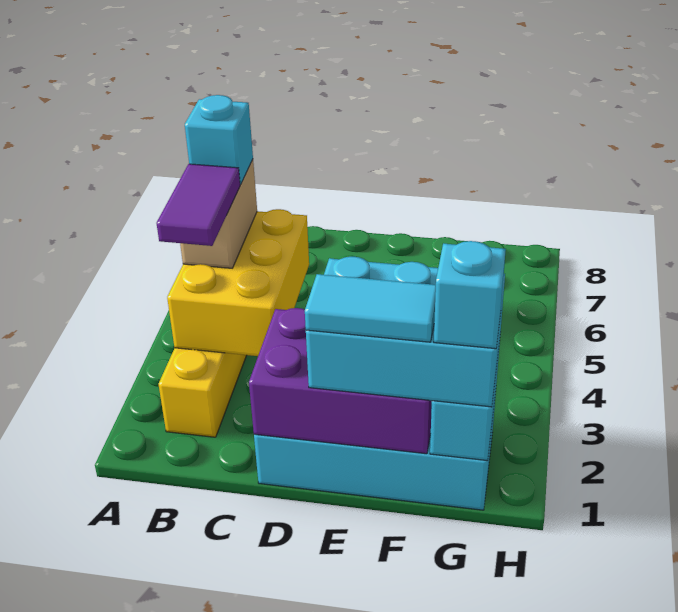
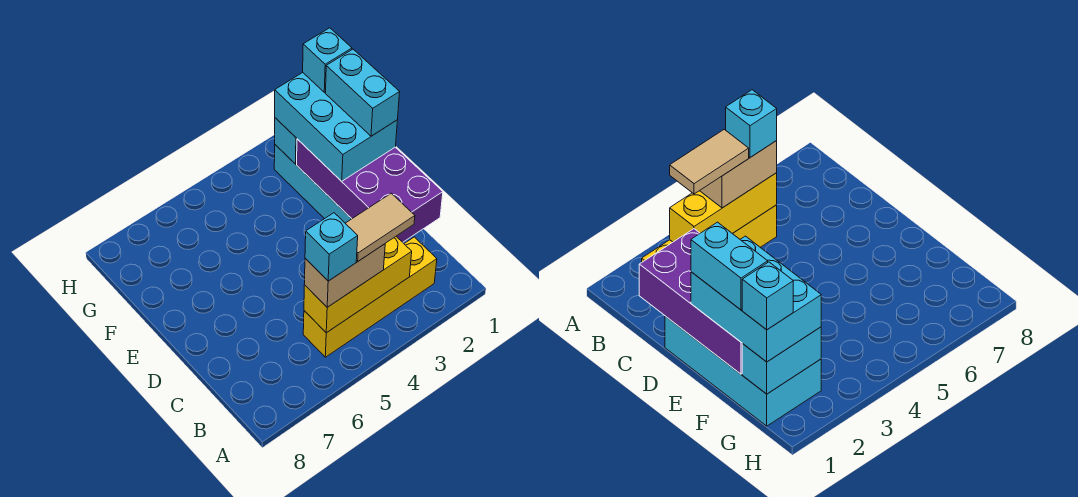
yellow brick B3:C5 level 2 -> yellow brick B3:B5 level 2
purple tile B3:B4 level 4 -> tan tile B3:B4 level 4
purple brick D1:F2 level 2 -> purple brick C1:F2 level 2
cyan tile E1:F1 level 4 -> cyan brick E1:F1 level 4

